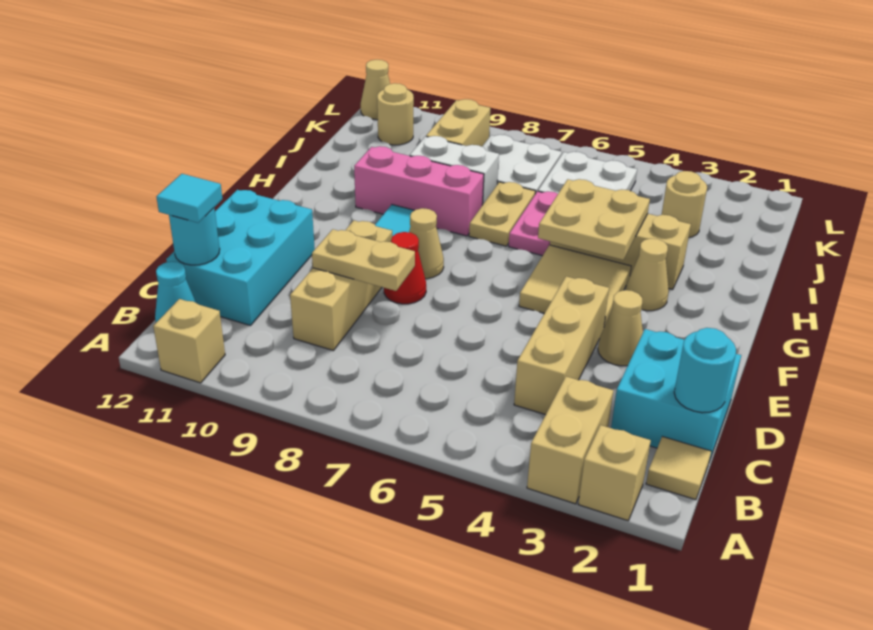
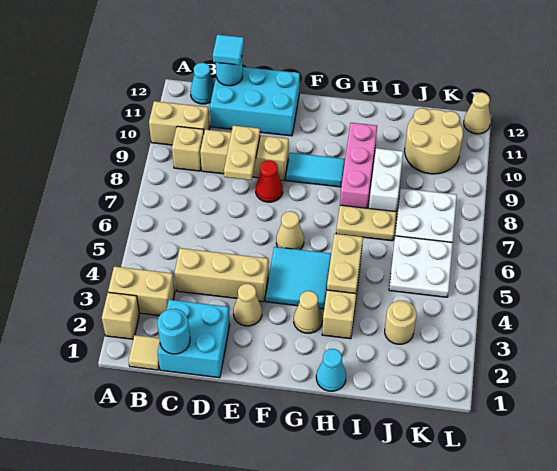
tan brick A11 level 1 -> tan brick B9 level 1
tan tile F4:G5 level 1 -> cyan tile F4:G5 level 1
tan cone F8 level 1 -> tan cone F6 level 1
tan plate G4:H5 level 2 -> tan plate H4:H5 level 2
none -> cyan cone H1 level 1
pink plate H6:I6 level 1 -> none
tan brick J9:K9 level 1 -> tan brick A10:B10 level 1
tan round brick K11 level 1 -> tan round brick J10:K11 level 1

